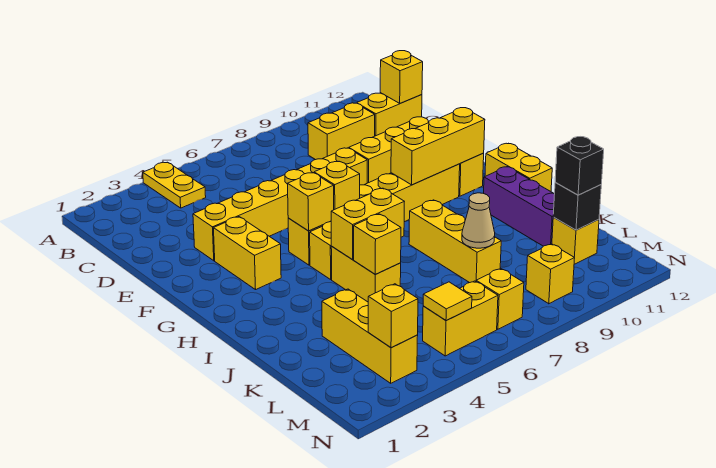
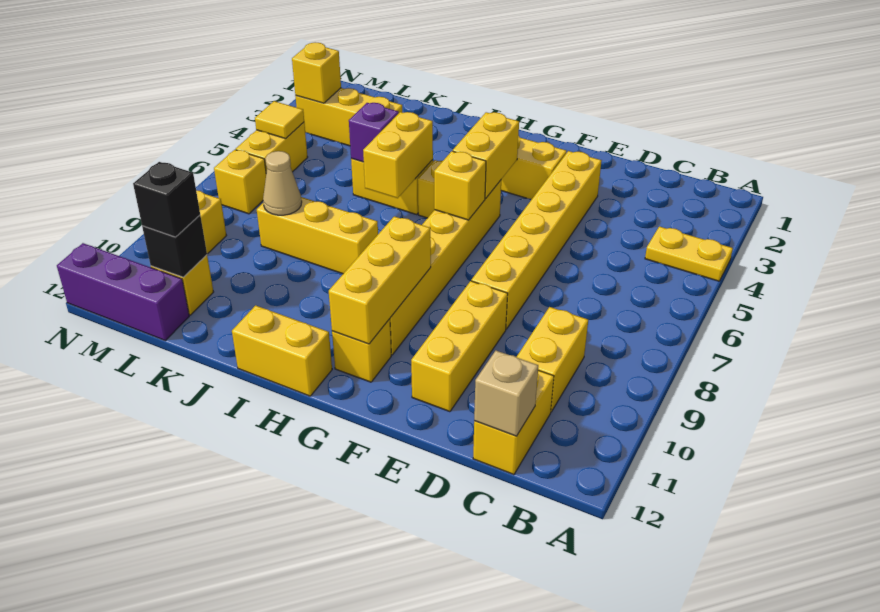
yellow brick C12 level 2 -> tan brick C12 level 2
yellow brick G5 level 2 -> yellow brick G4:G5 level 2
purple brick I11:K11 level 1 -> purple brick L12:N12 level 1
yellow brick J5 level 2 -> purple brick J5 level 2

